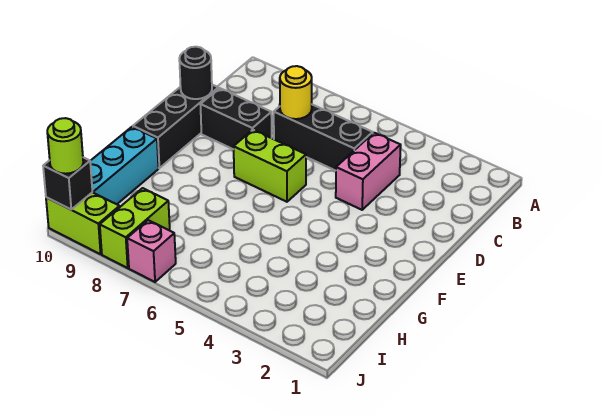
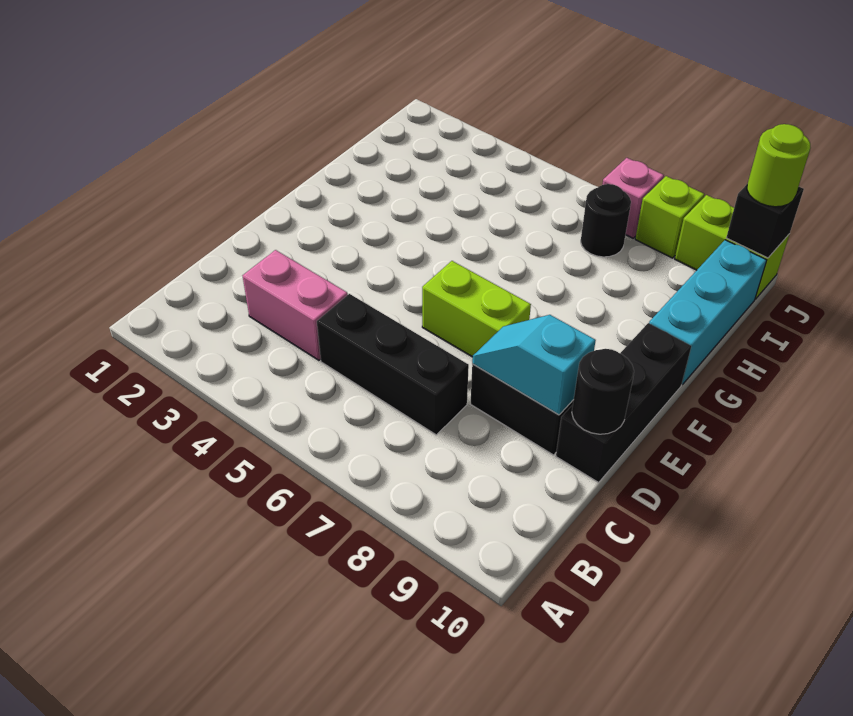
pink brick C4:D4 level 1 -> pink brick C3:C4 level 1
yellow round brick C7 level 2 -> none
none -> cyan slope D8:D9 level 2 top 9
none -> black round brick I7 level 1
lime brick I8:J8 level 1 -> lime brick J8 level 1

